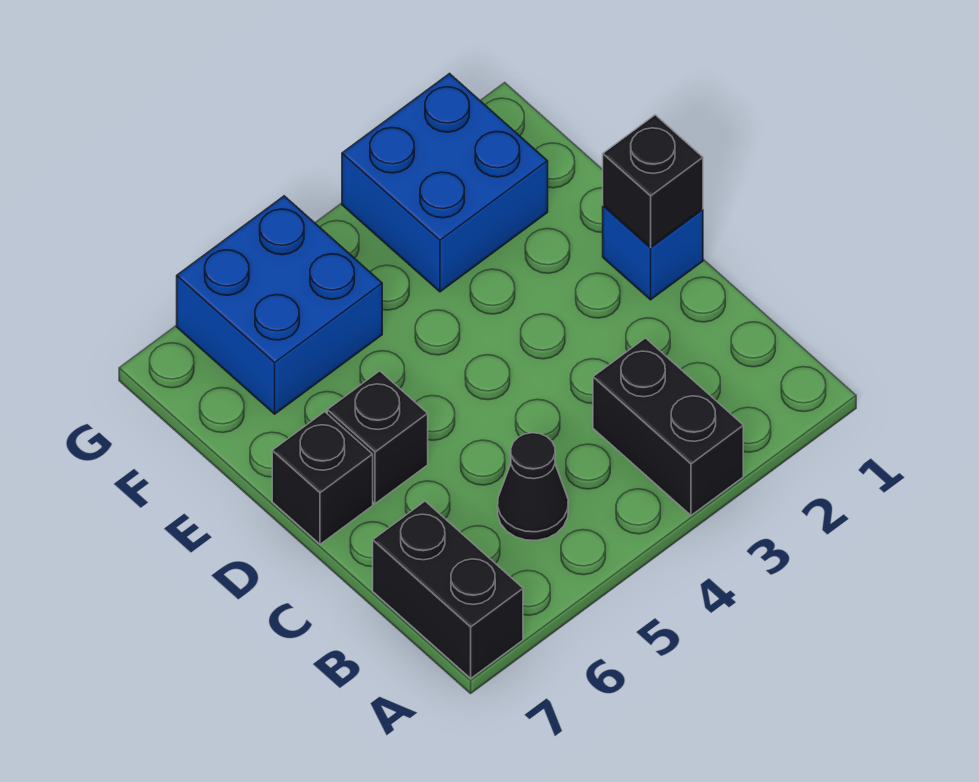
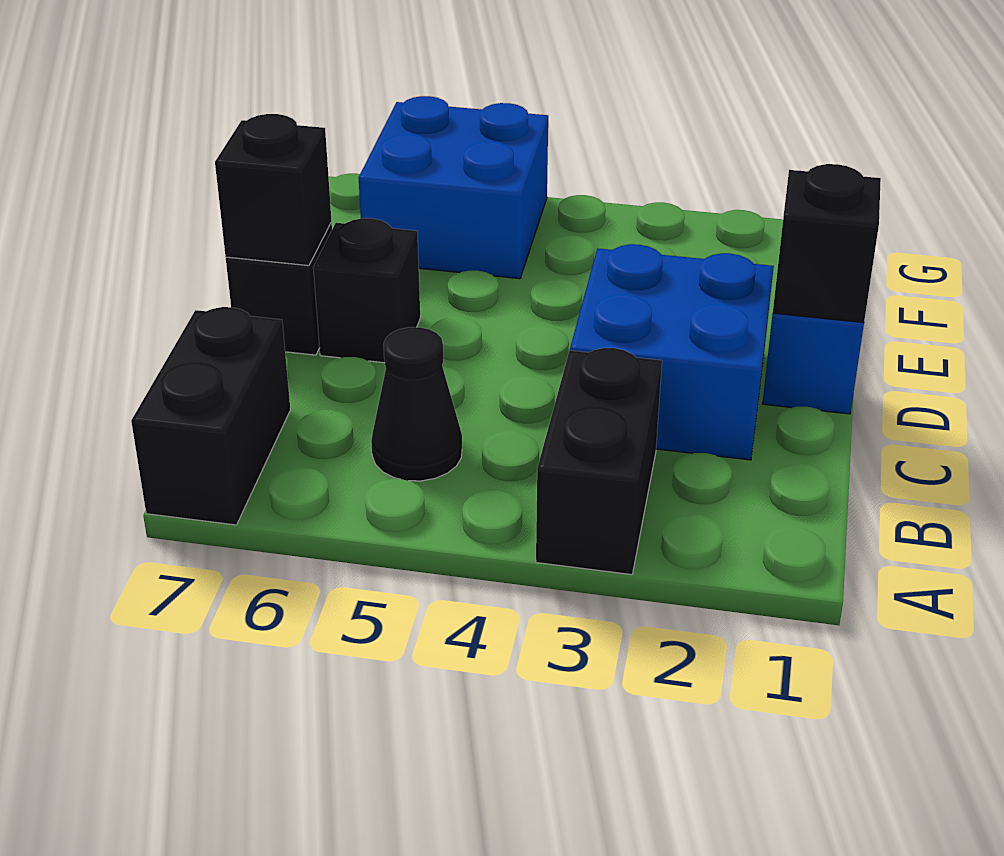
none -> black brick D7 level 2
blue brick F2:G3 level 1 -> blue brick C2:D3 level 1

